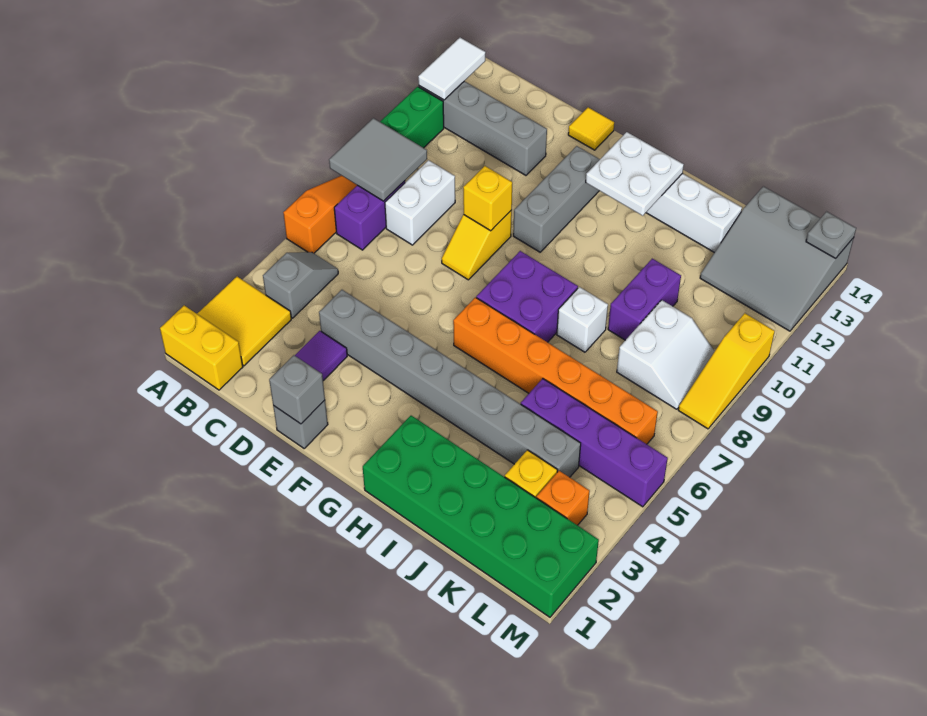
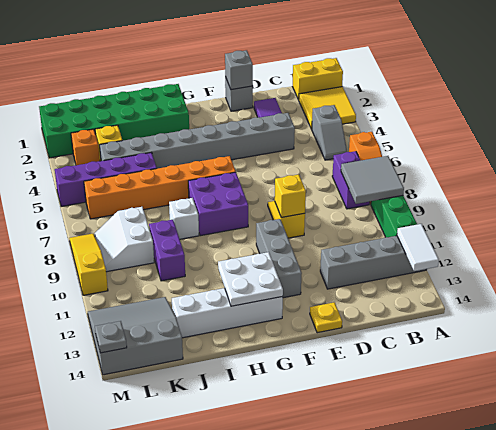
white brick C8:C9 level 1 -> none
yellow tile E14 level 1 -> yellow plate E14 level 1

